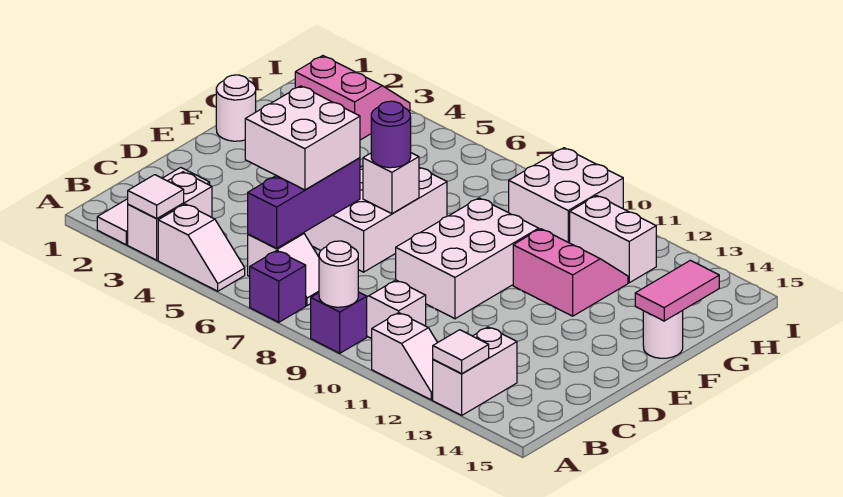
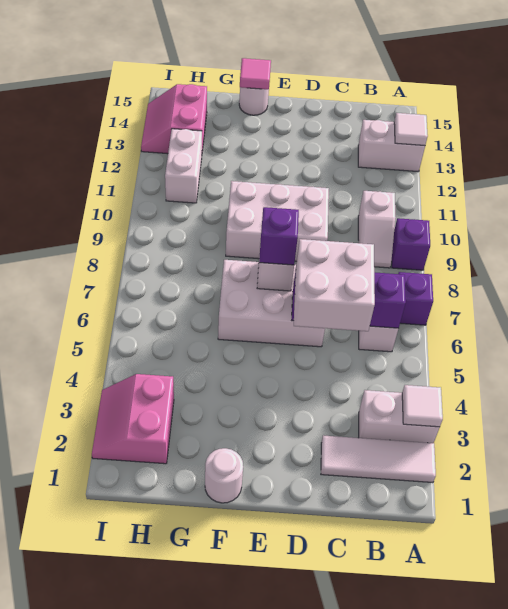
white slope A4:A5 level 1 top 4 -> none
white round brick A9 level 2 -> none
white slope A11:A12 level 1 top 11 -> none
purple round brick E7 level 3 -> purple brick E7 level 3
pink slope F11:G12 level 1 top F -> pink slope H13:I14 level 1 top H
pink tile F15:G15 level 2 -> pink tile F15 level 2
white brick H9:I10 level 1 -> none

